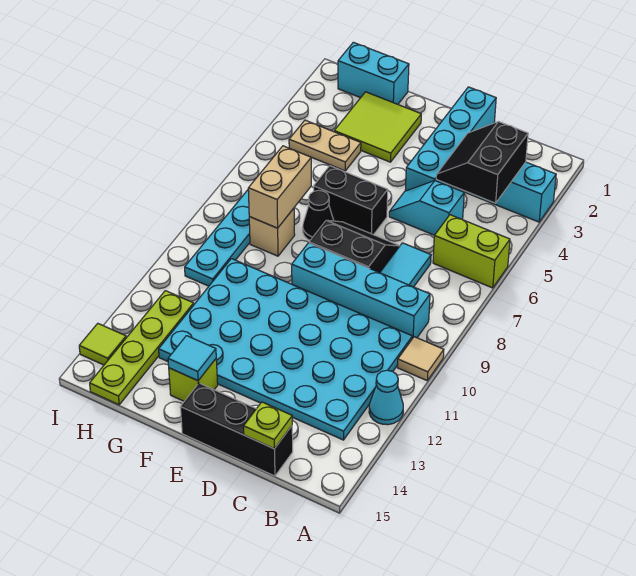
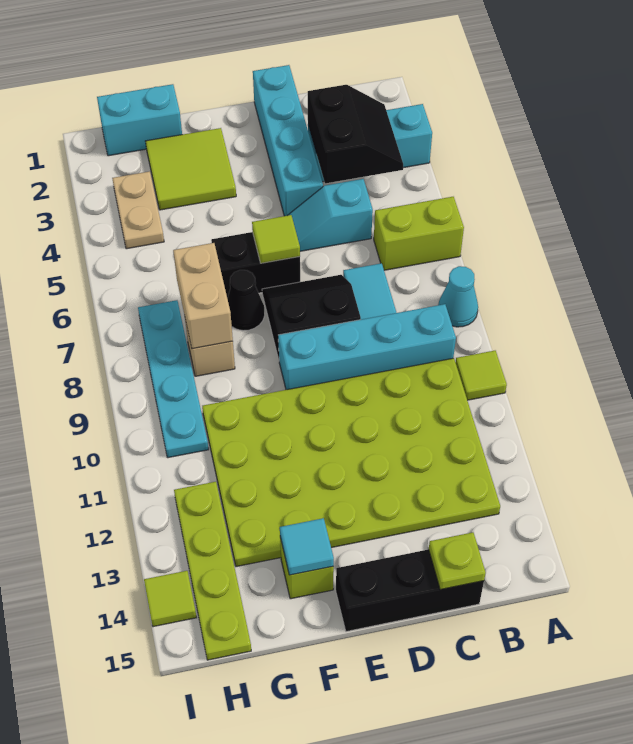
tan tile A10 level 1 -> lime tile A10 level 1
cyan cone A12 level 1 -> cyan cone A8 level 1
black slope B3:C4 level 2 top B -> black slope B3:C4 level 2 top C
cyan plate B10:G13 level 1 -> lime plate B10:G13 level 1
none -> lime tile E6 level 2
tan plate G4:H4 level 1 -> tan plate H3:H4 level 1

